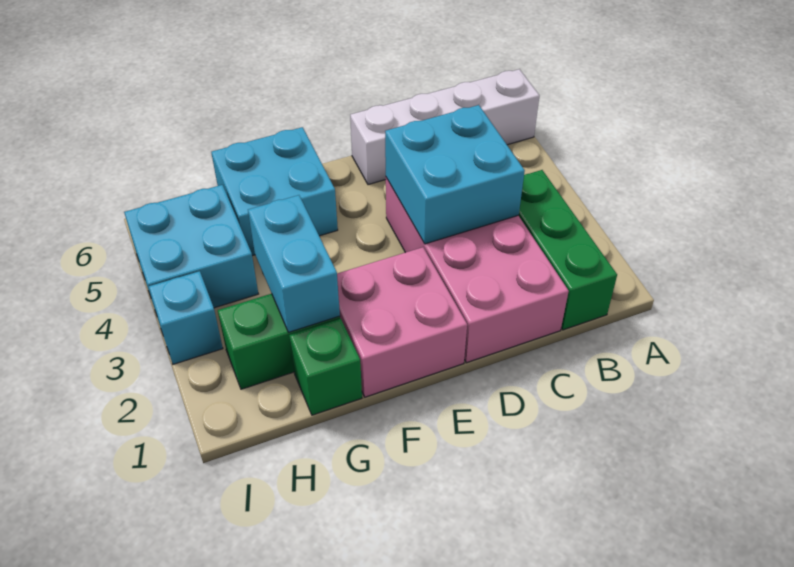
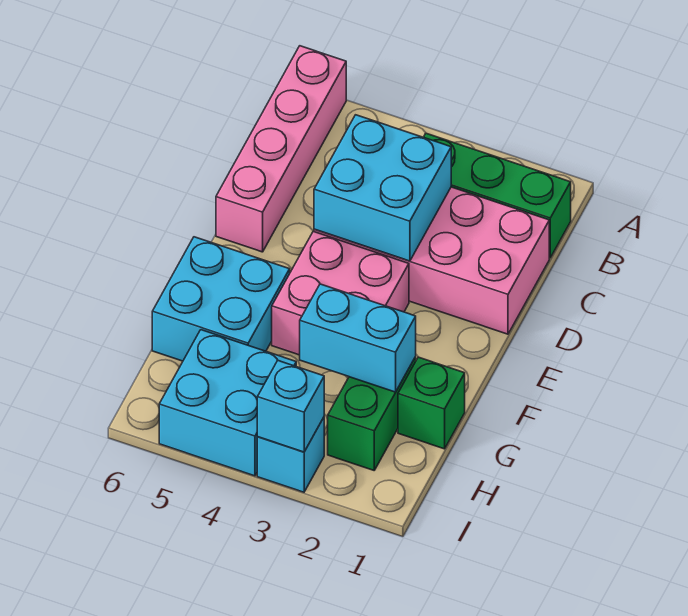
white brick A6:D6 level 1 -> pink brick A6:D6 level 1
pink brick E1:F2 level 1 -> pink brick E3:F4 level 1
none -> cyan brick I3 level 2

